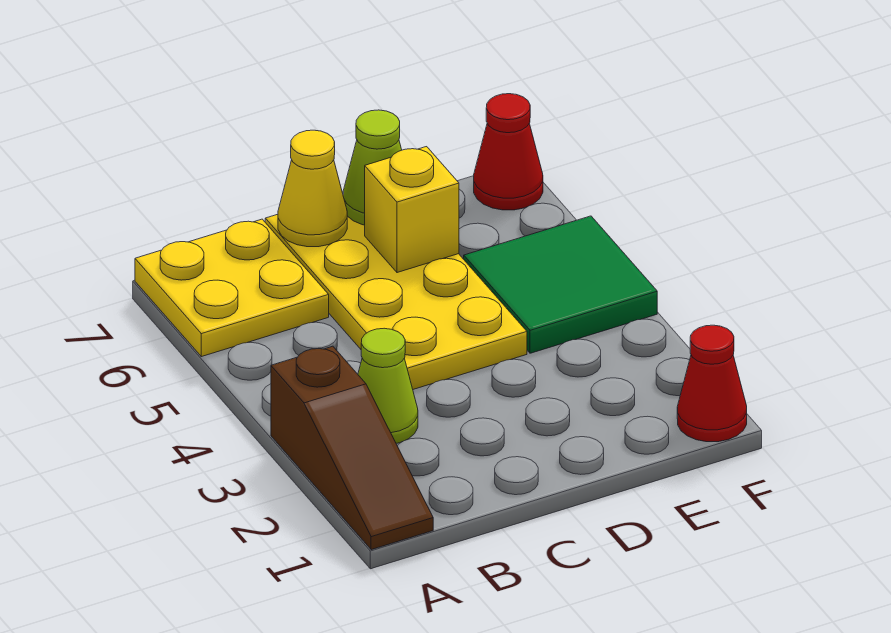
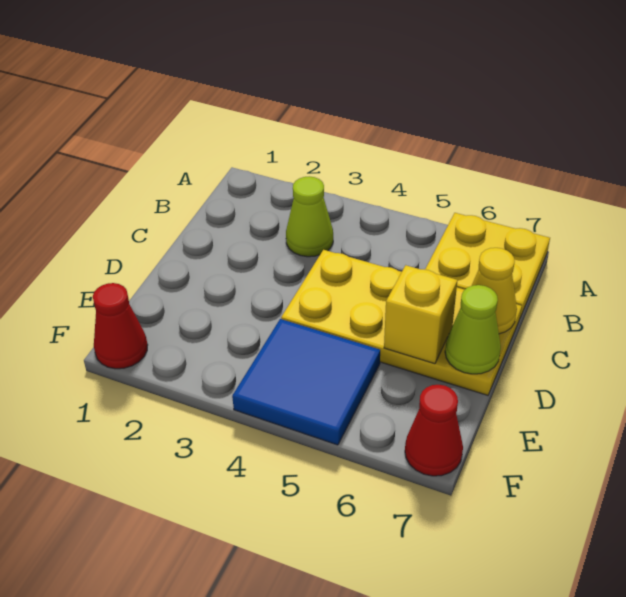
brown slope A1:A3 level 1 top 3 -> none
green tile E4:F5 level 1 -> blue tile E4:F5 level 1

